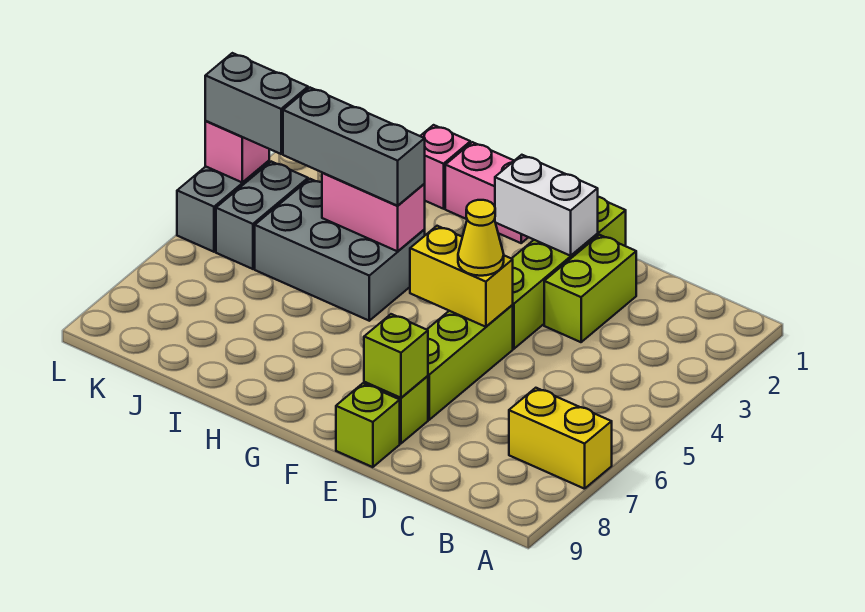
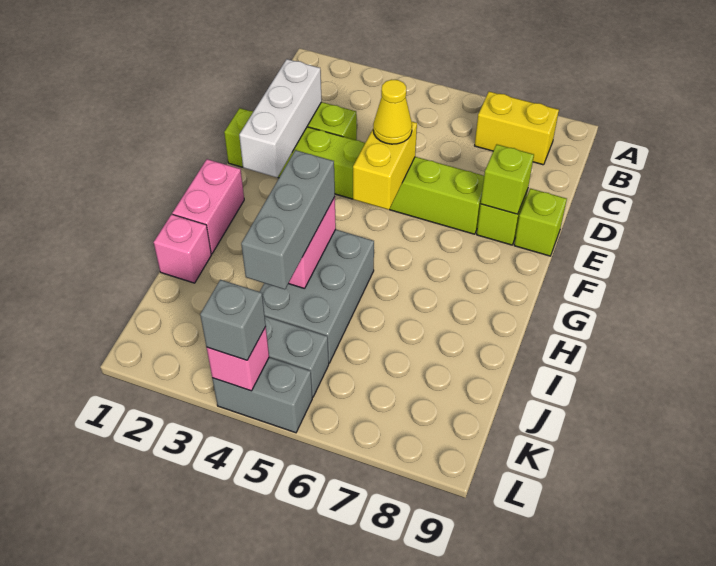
yellow brick A7:B7 level 1 -> yellow brick B7:B8 level 1
white brick E2:F2 level 2 -> white brick D2:F2 level 2
grey brick K4:L4 level 3 -> grey brick L4 level 3

